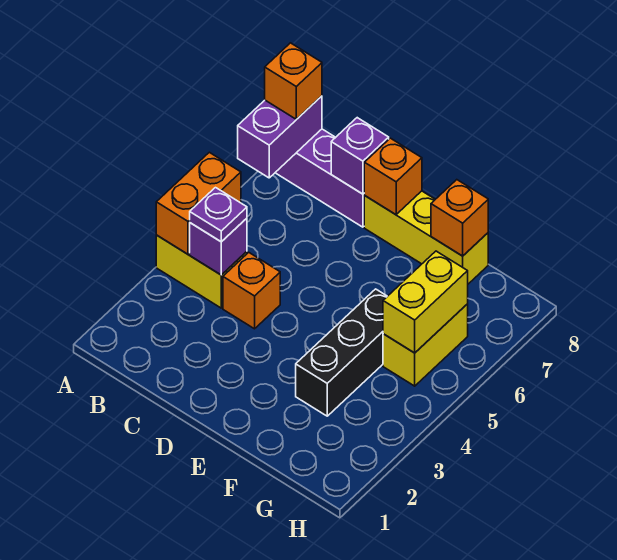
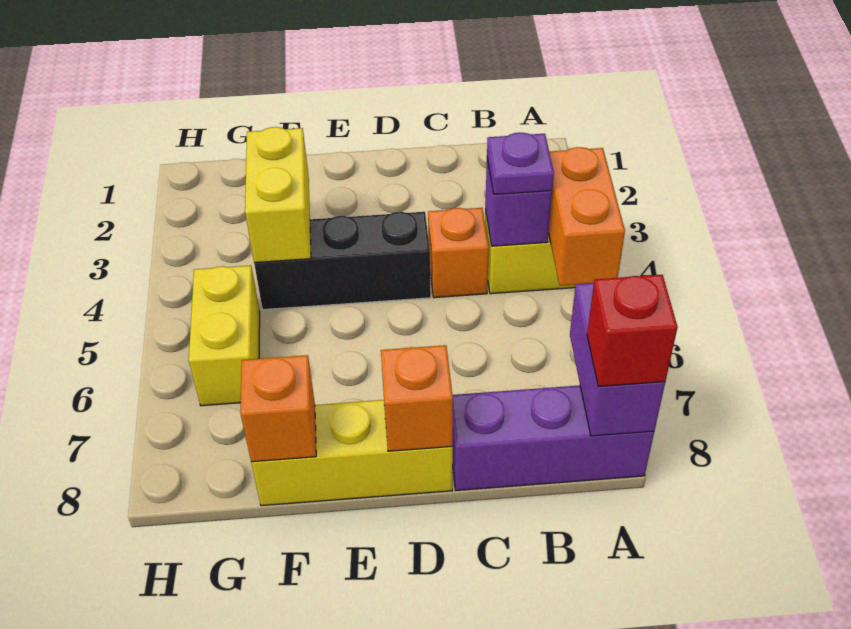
orange brick A8 level 3 -> red brick A8 level 3
purple brick C8 level 2 -> none
black brick F3:F5 level 1 -> black brick D4:F4 level 1
yellow brick G5:G6 level 2 -> yellow brick F3:F4 level 2

